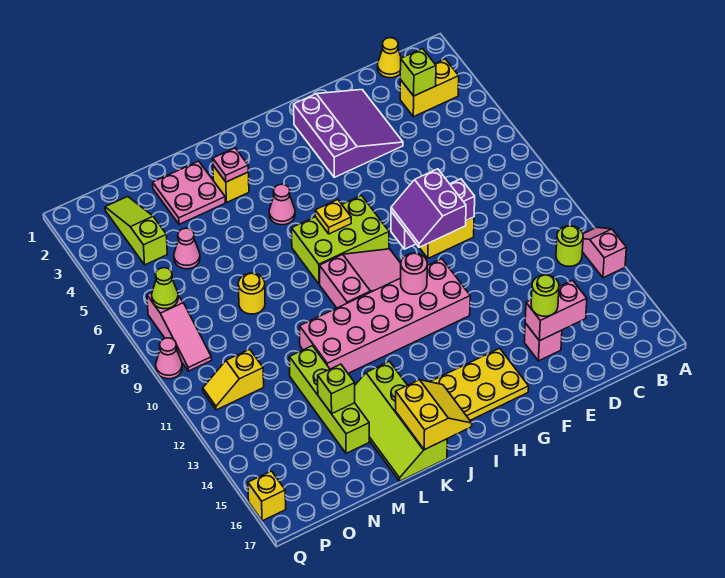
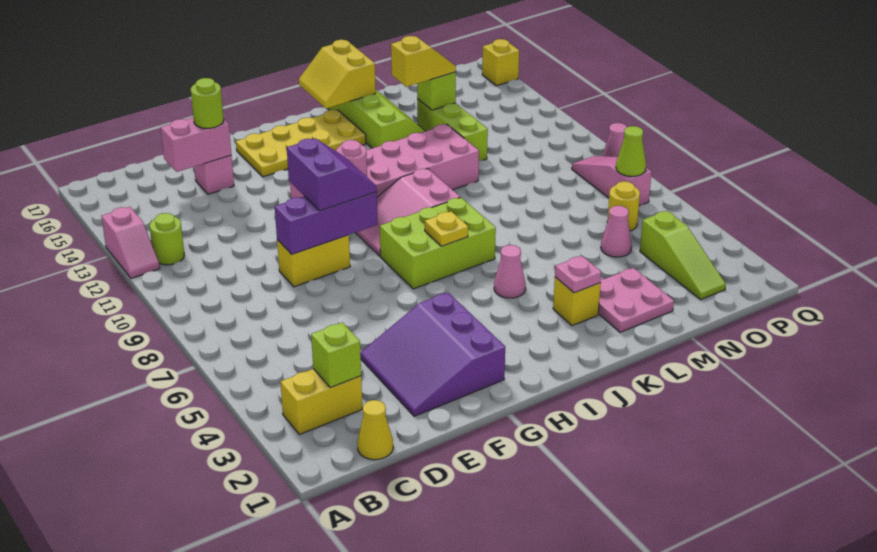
yellow round brick M8 level 1 -> yellow round brick O6 level 1
lime brick M12:M15 level 1 -> lime brick M12:M14 level 1
yellow slope O11:P11 level 1 top O -> yellow slope L14:M14 level 3 top L

